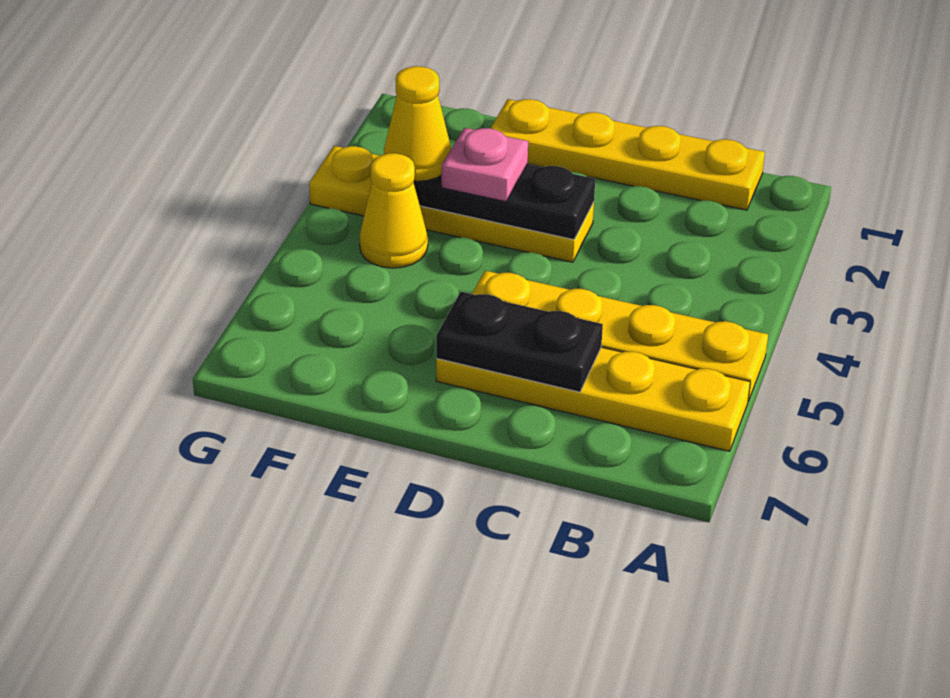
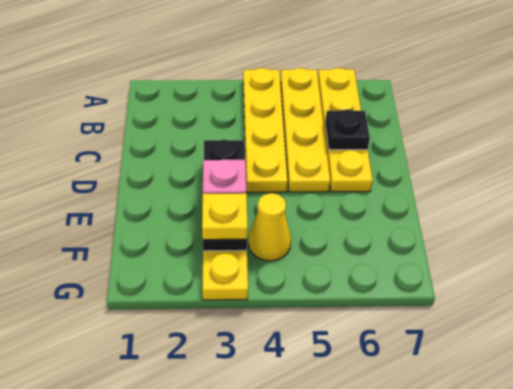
yellow plate B1:E1 level 1 -> yellow plate A4:D4 level 1
black plate C6:D6 level 2 -> black plate C6 level 2
yellow cone F3 level 3 -> yellow plate F3 level 3

